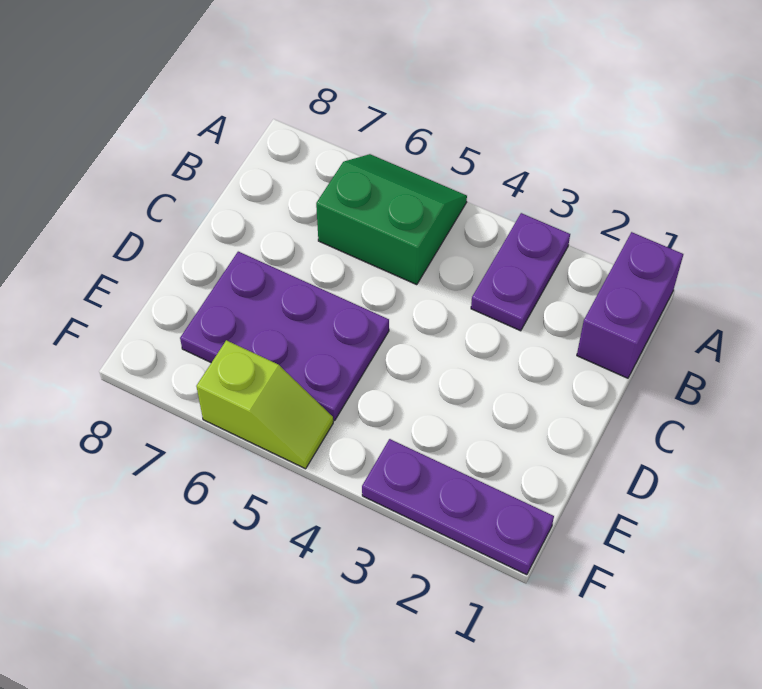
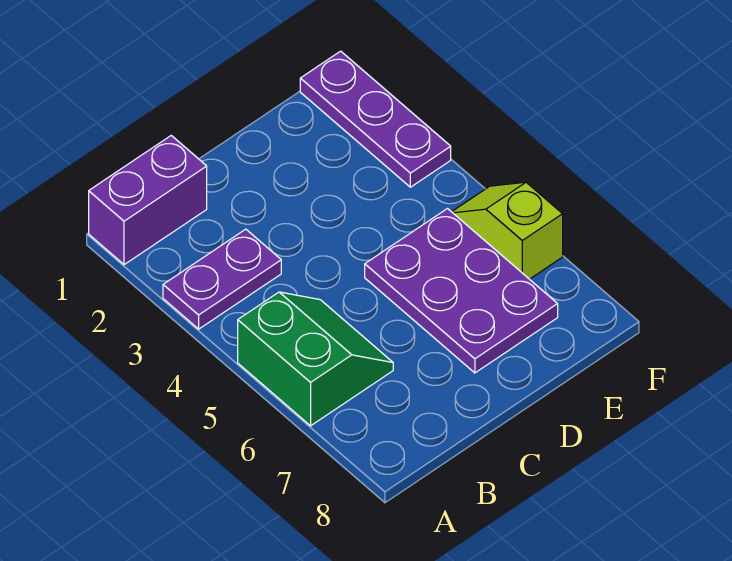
green slope A5:B6 level 1 top B -> green slope A5:B6 level 1 top A

